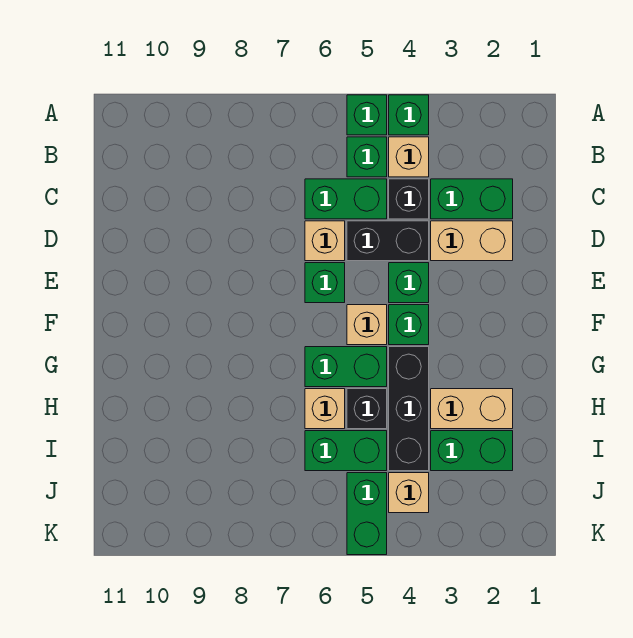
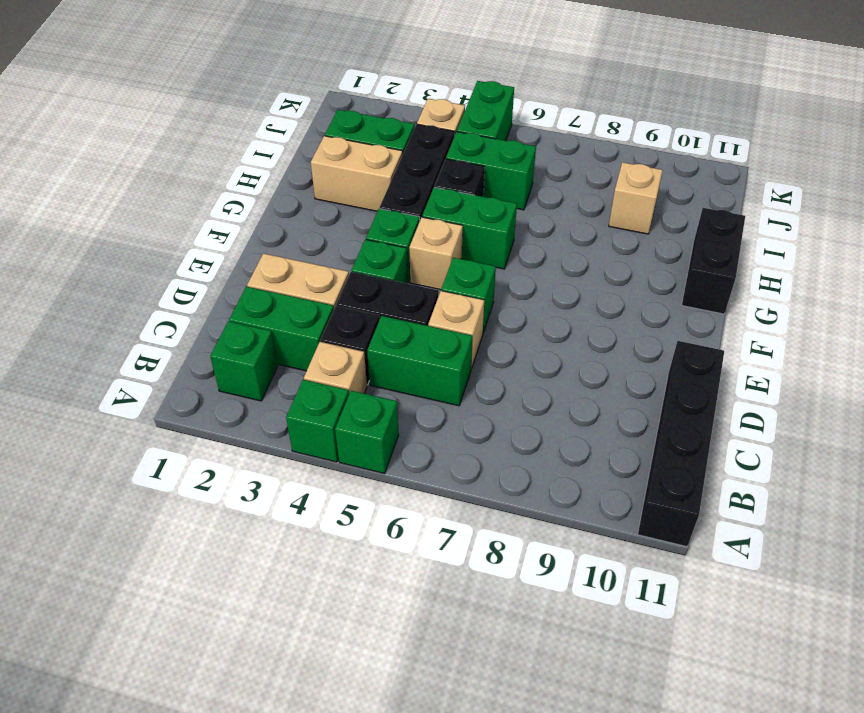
none -> black brick A11:D11 level 1
green brick B5 level 1 -> green brick B2 level 1
none -> black brick G11:H11 level 1
tan brick H6 level 1 -> tan brick I9 level 1

